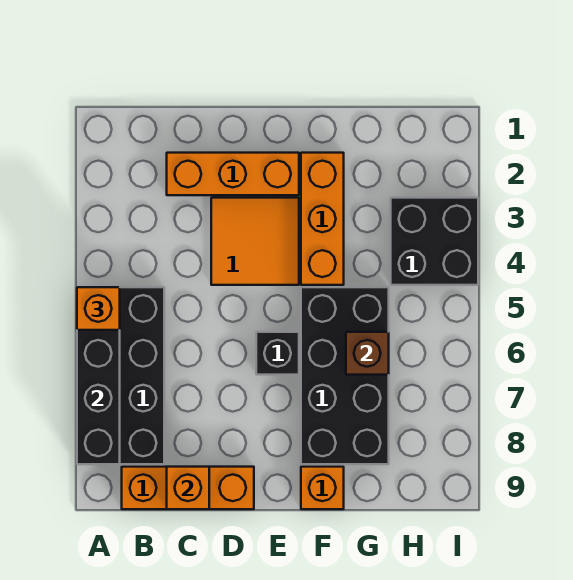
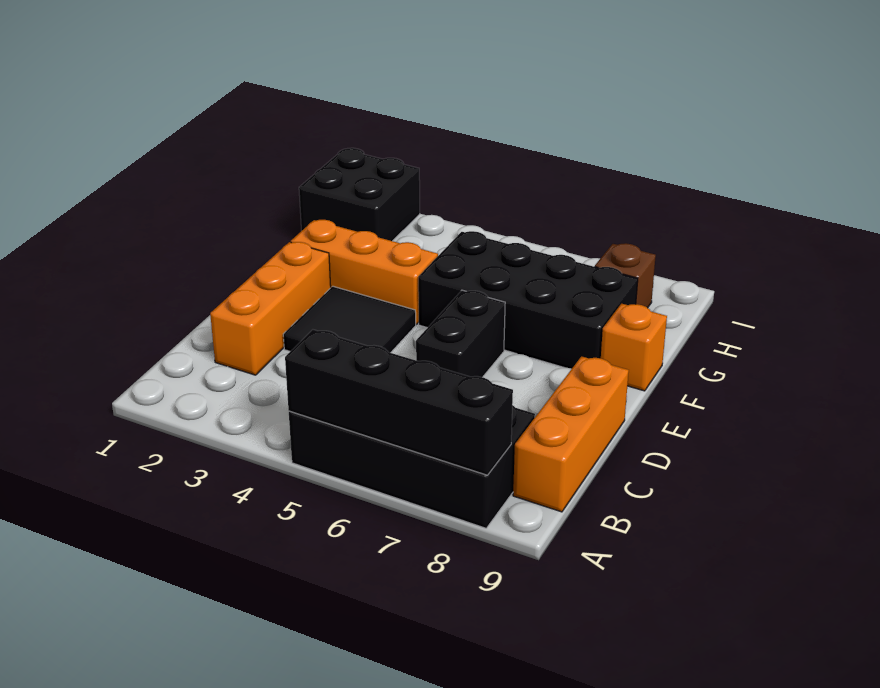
orange brick A5 level 3 -> none
orange brick C9 level 2 -> none
orange tile D3:E4 level 1 -> black tile D3:E4 level 1
black brick E6 level 1 -> black brick D6:E6 level 1
brown brick G6 level 2 -> brown brick H8 level 1
black brick H3:I4 level 1 -> black brick H1:I2 level 1

